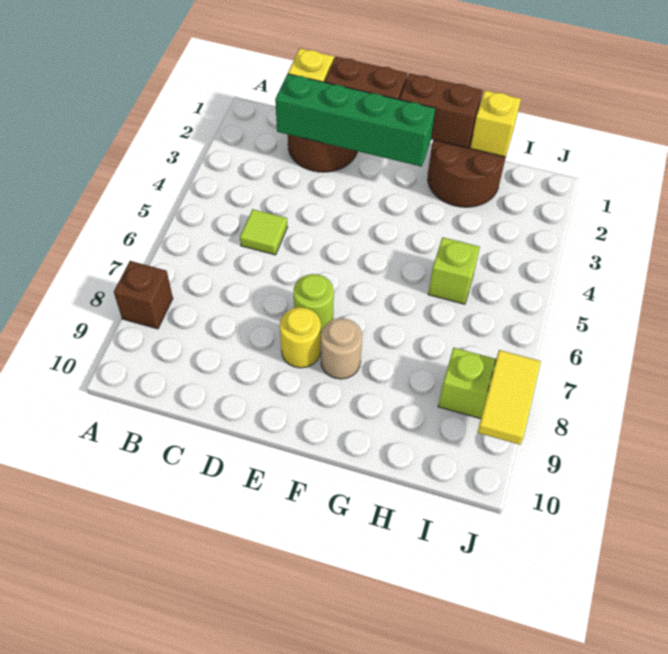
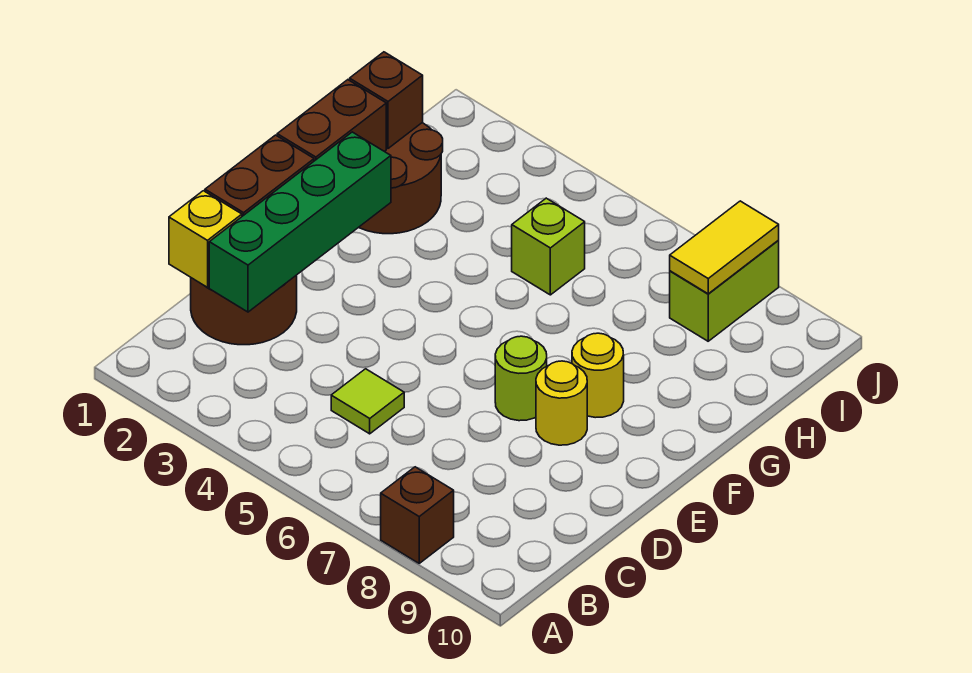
tan round brick F8 level 1 -> yellow round brick F8 level 1
yellow brick H1 level 2 -> brown brick H1 level 2
yellow tile J8:J9 level 2 -> yellow tile I8:J8 level 2

